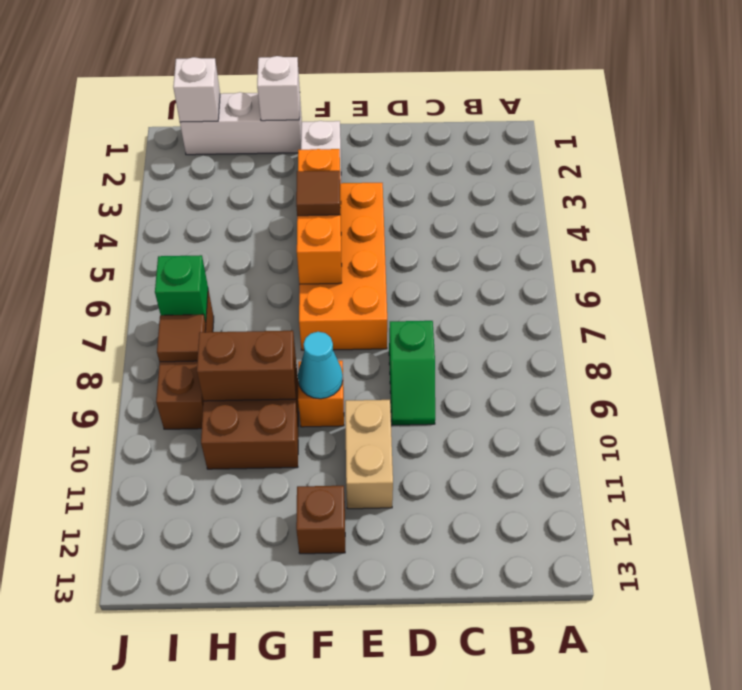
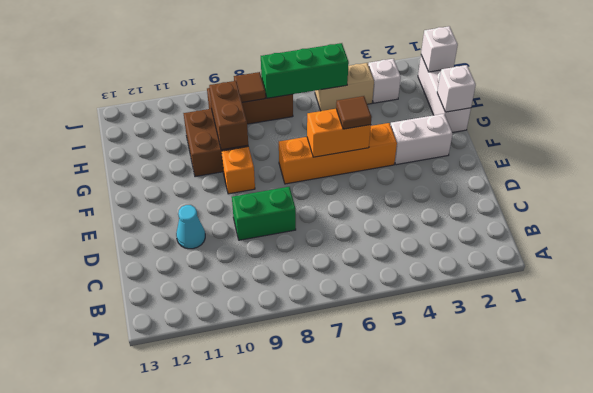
green slope D8:D9 level 1 top 8 -> green brick D8:D9 level 1
orange brick E4:F7 level 1 -> orange brick F4:F7 level 1
tan brick E10:E11 level 1 -> tan brick I4:I5 level 1
orange brick F4:F6 level 2 -> orange brick F5:F6 level 2
cyan cone F9 level 2 -> cyan cone D11 level 1
brown brick F12 level 1 -> none
none -> white brick I3 level 1
green brick I7 level 2 -> green brick I5:I7 level 2

